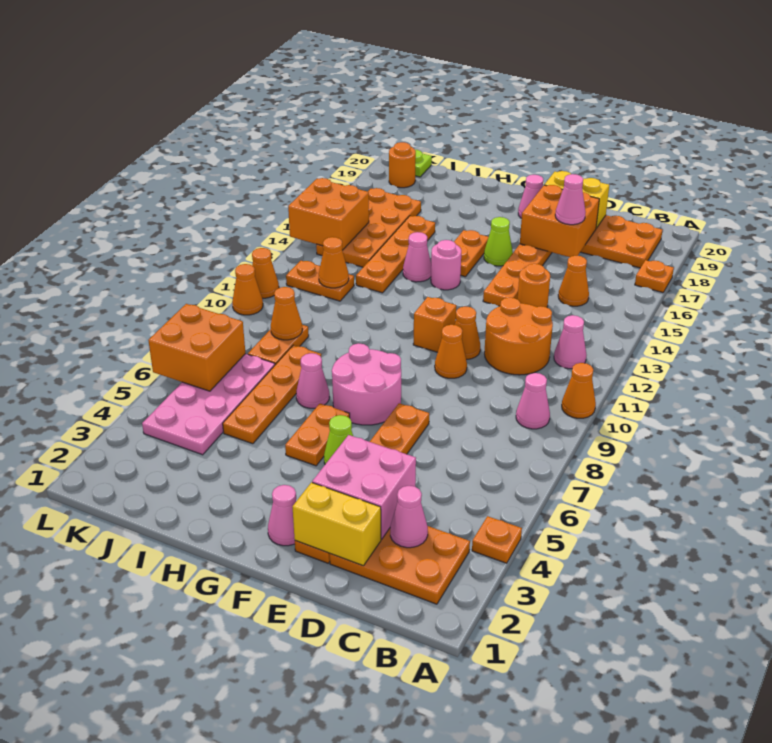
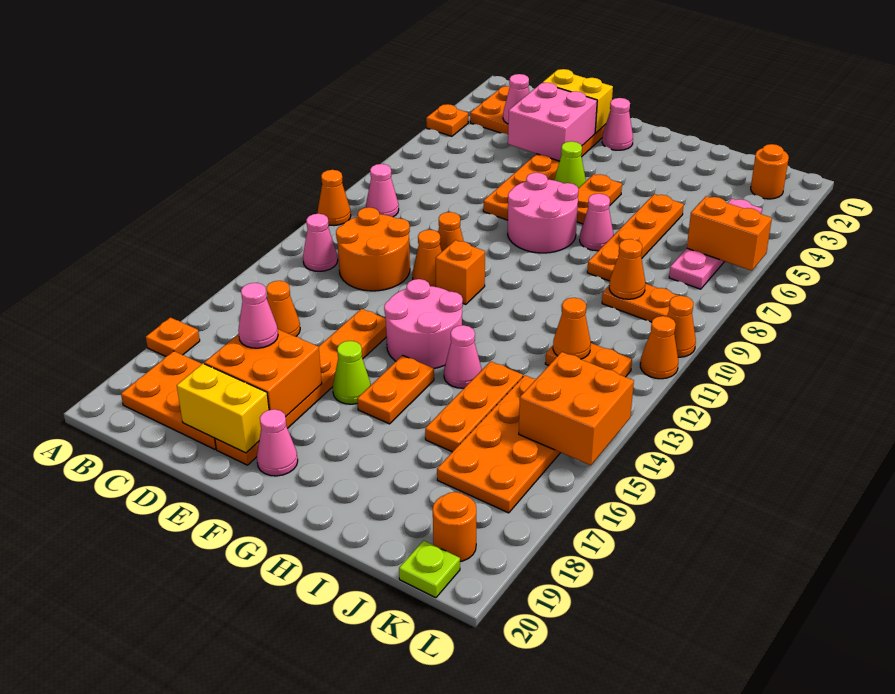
orange round brick D14 level 1 -> orange round brick K2 level 1
pink round brick G14 level 1 -> pink round brick F13:G14 level 1
orange plate I13:I16 level 1 -> orange plate I14:I16 level 1
pink plate J4:K7 level 1 -> pink plate K4:K7 level 1
orange plate J8:J9 level 1 -> orange plate J9:K9 level 1
orange brick K6:L7 level 2 -> orange brick K6:L6 level 2

